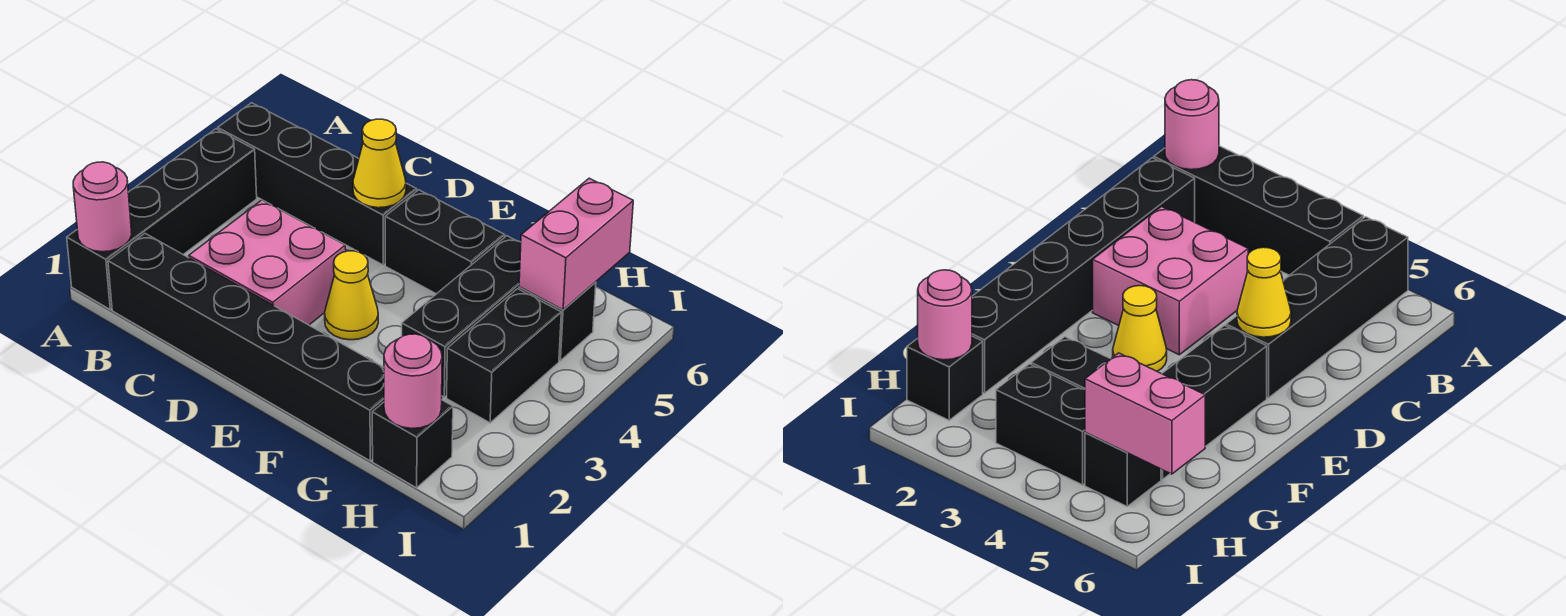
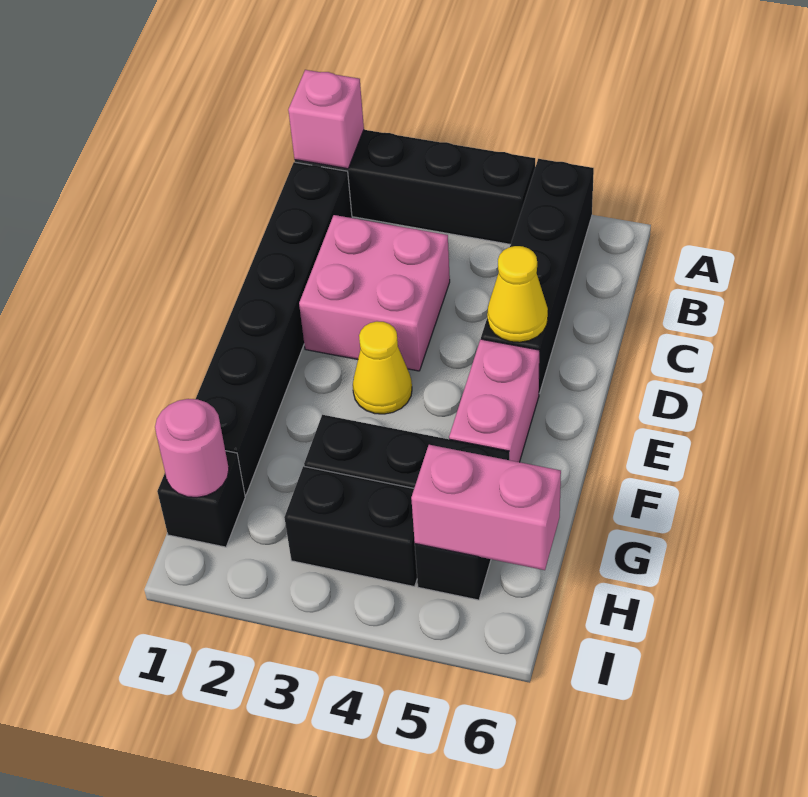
pink round brick A1 level 2 -> pink brick A1 level 2
black brick E5:F5 level 1 -> pink brick E5:F5 level 1

